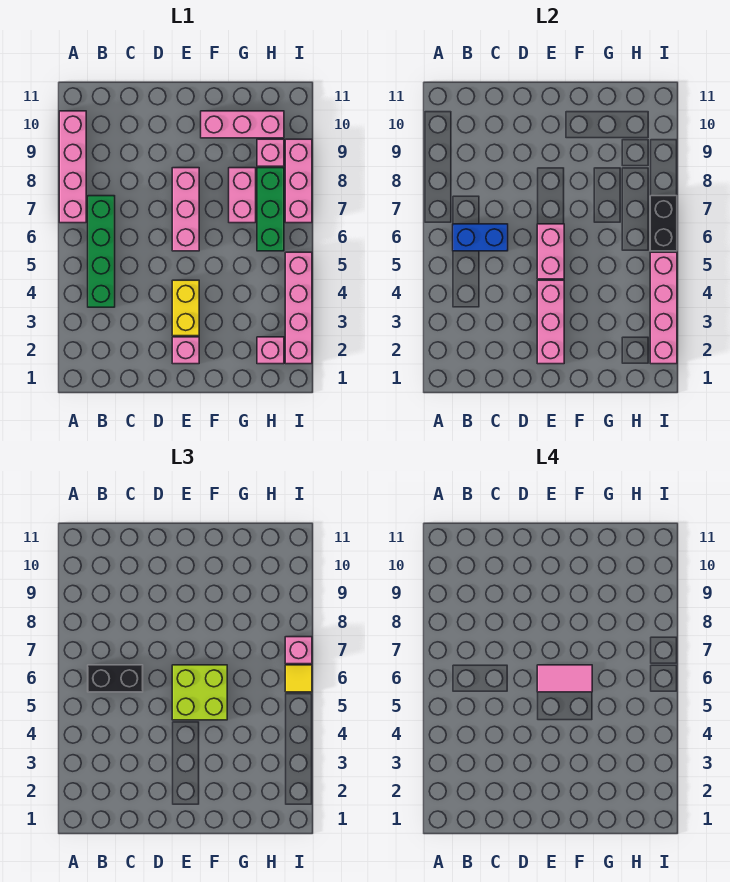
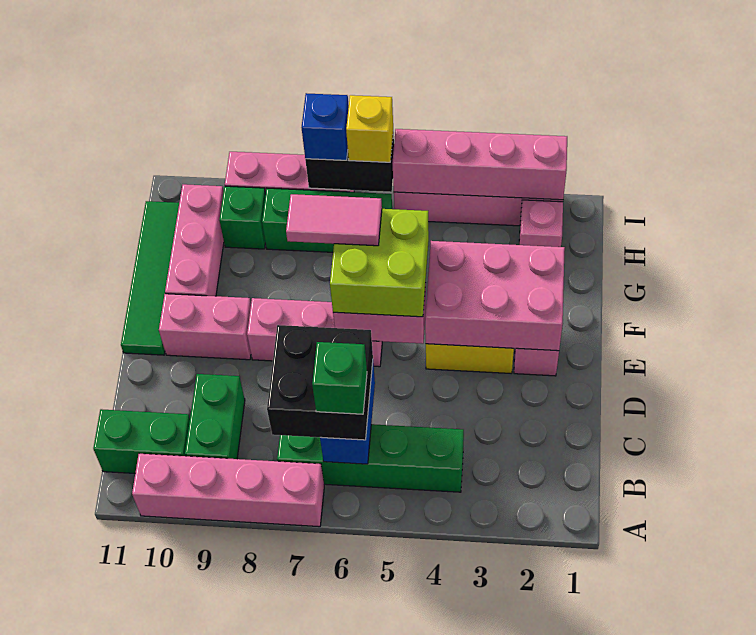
black brick B6:C6 level 3 -> black brick B6:C7 level 3
none -> green brick B6 level 4
none -> green brick B9:C9 level 1
none -> green brick B10:B11 level 1
pink brick E2:E4 level 2 -> pink brick E2:F4 level 2
pink tile E6:F6 level 4 -> pink tile F6:F7 level 4
none -> green tile E11:H11 level 1
pink brick G7:G8 level 1 -> pink brick E9:E10 level 1
pink brick H9 level 1 -> green brick H9 level 1
yellow tile I6 level 3 -> yellow brick I6 level 3
pink brick I7 level 3 -> blue brick I7 level 3

